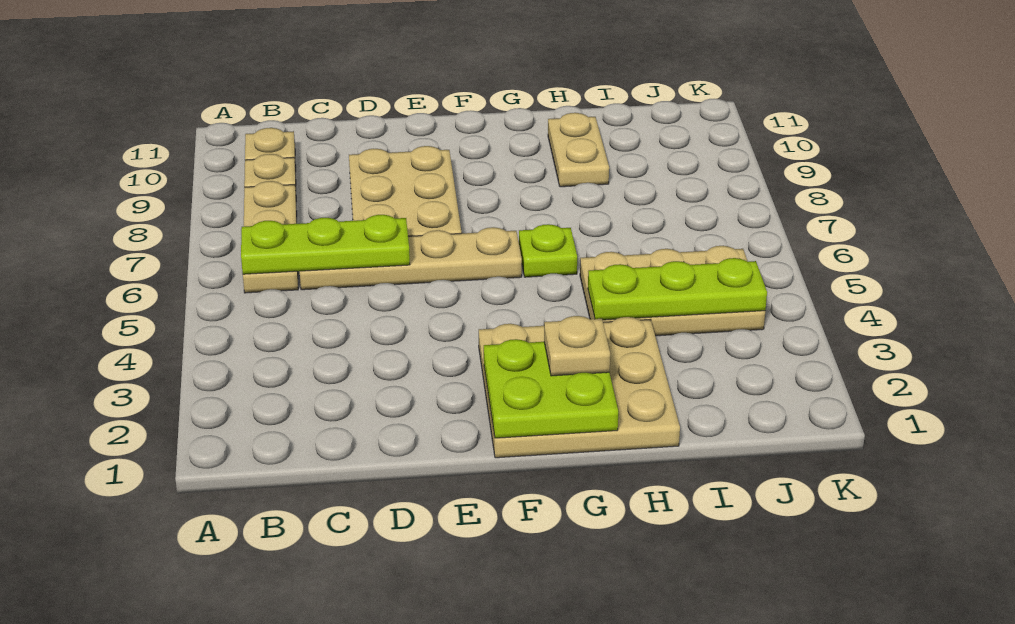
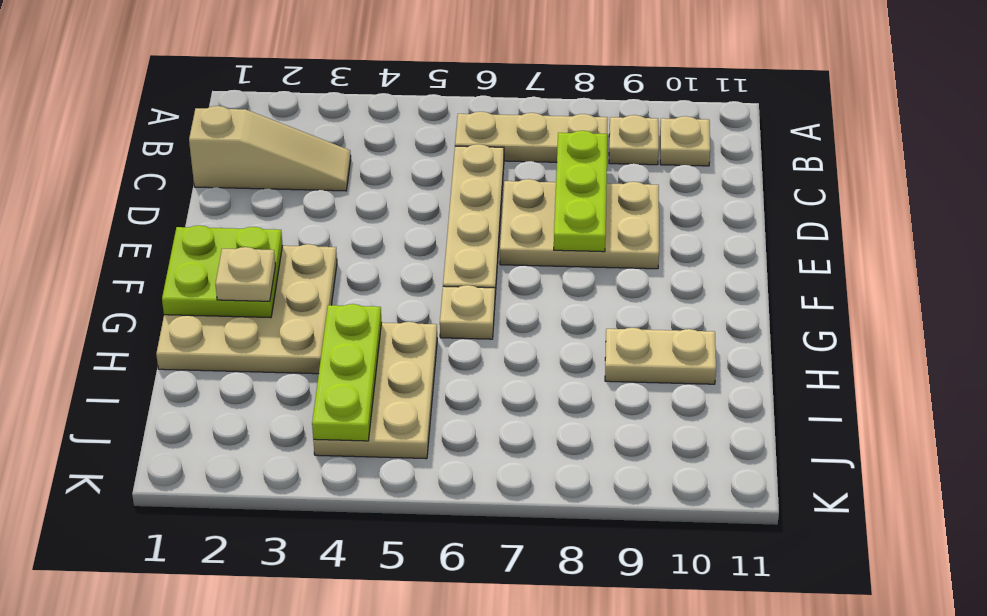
lime plate B6:D6 level 2 -> lime plate C8:E8 level 2
none -> tan slope C1:C3 level 1 top 1
lime plate G6 level 1 -> tan plate G6 level 1

